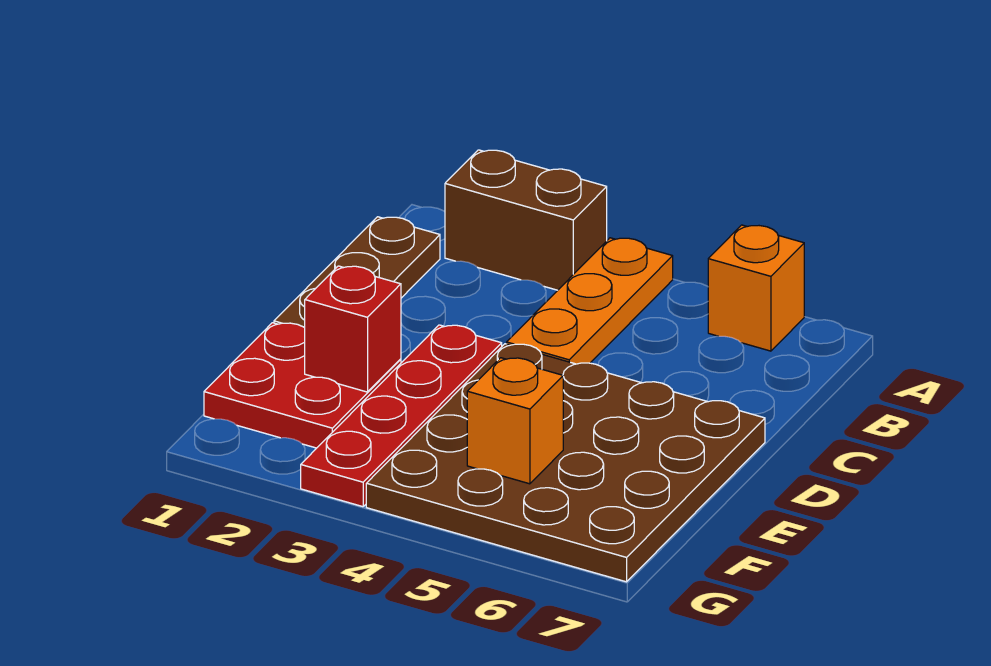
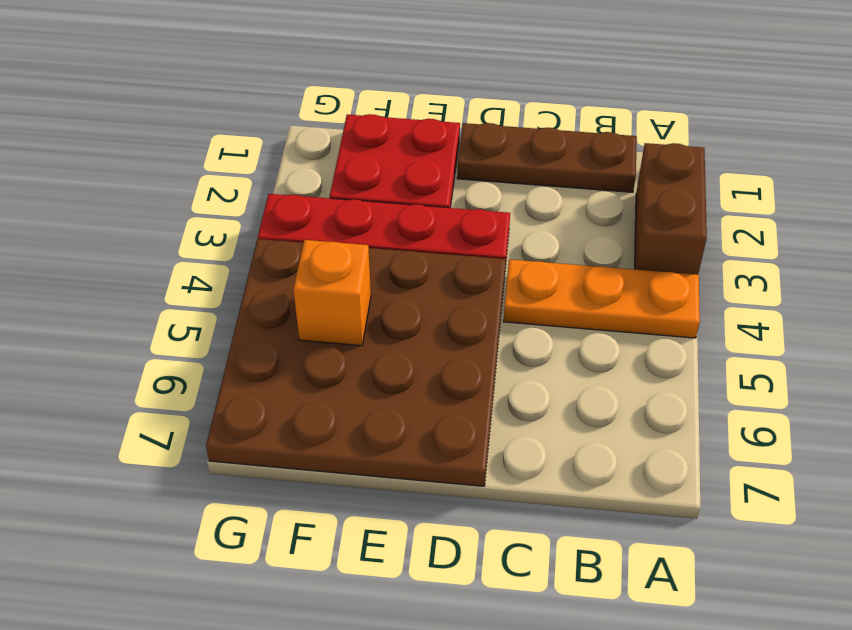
orange brick A6 level 1 -> none
red brick E2 level 2 -> none

